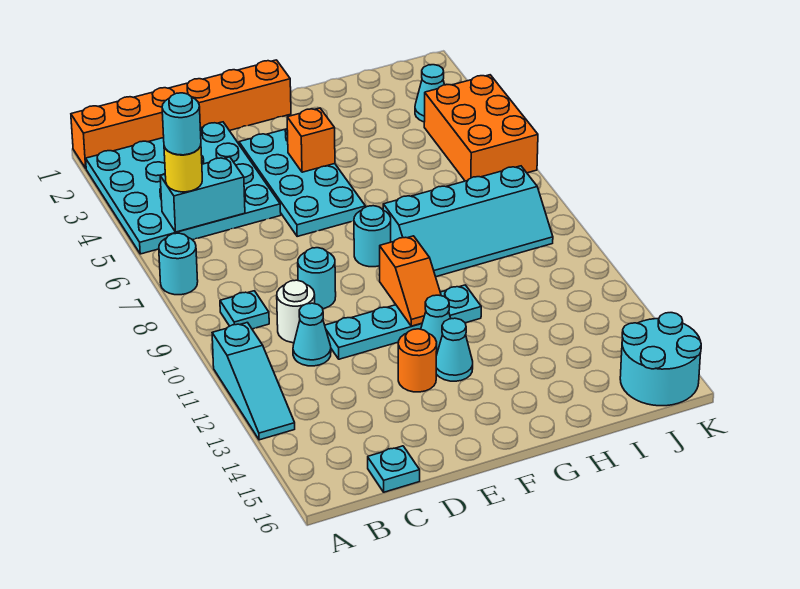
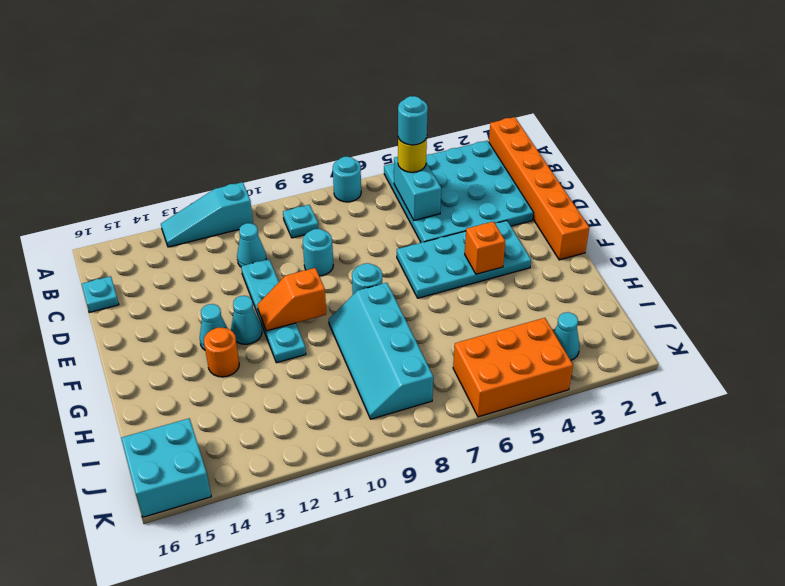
white round brick C10 level 1 -> none
orange round brick E13 level 1 -> orange round brick G13 level 1
cyan round brick J15:K16 level 1 -> cyan brick J15:K16 level 1

